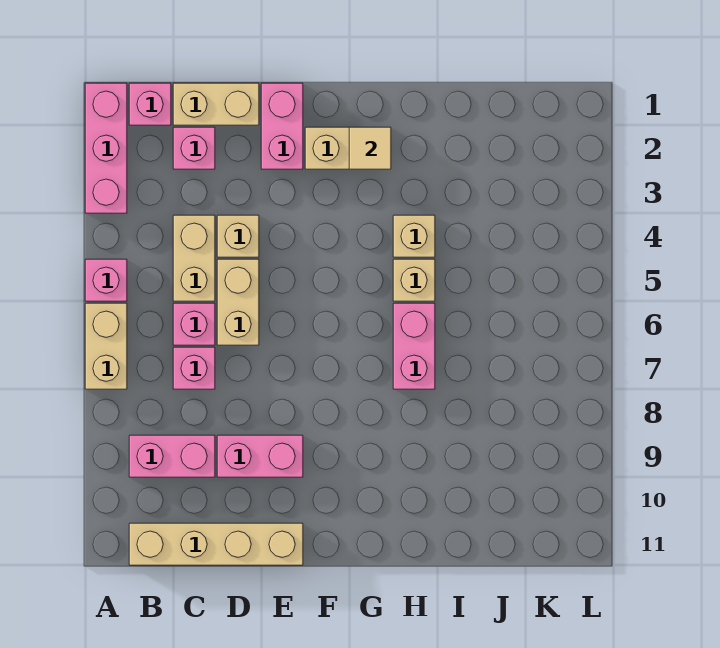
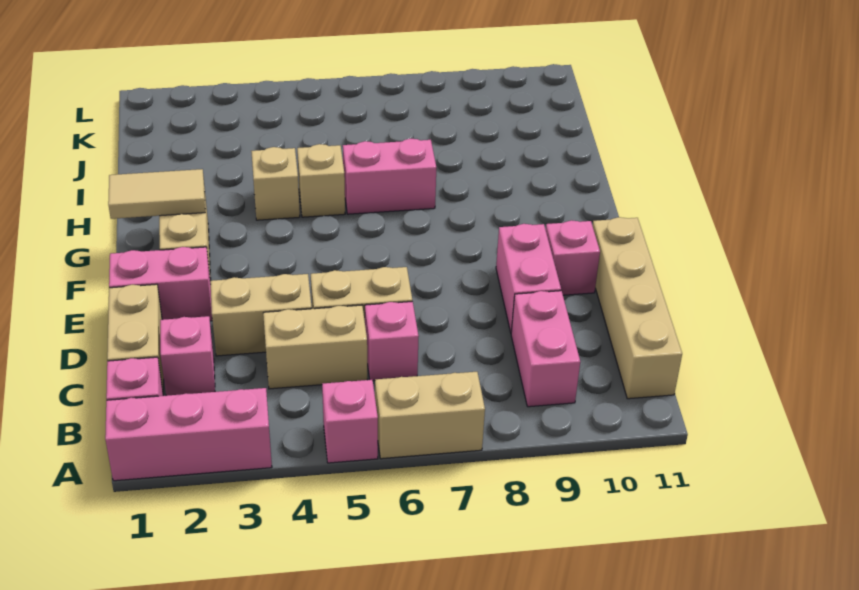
pink brick C7 level 1 -> pink brick E10 level 1
tan brick D4 level 1 -> tan brick D3:D4 level 1
tan tile G2 level 2 -> tan tile G1:G2 level 2

